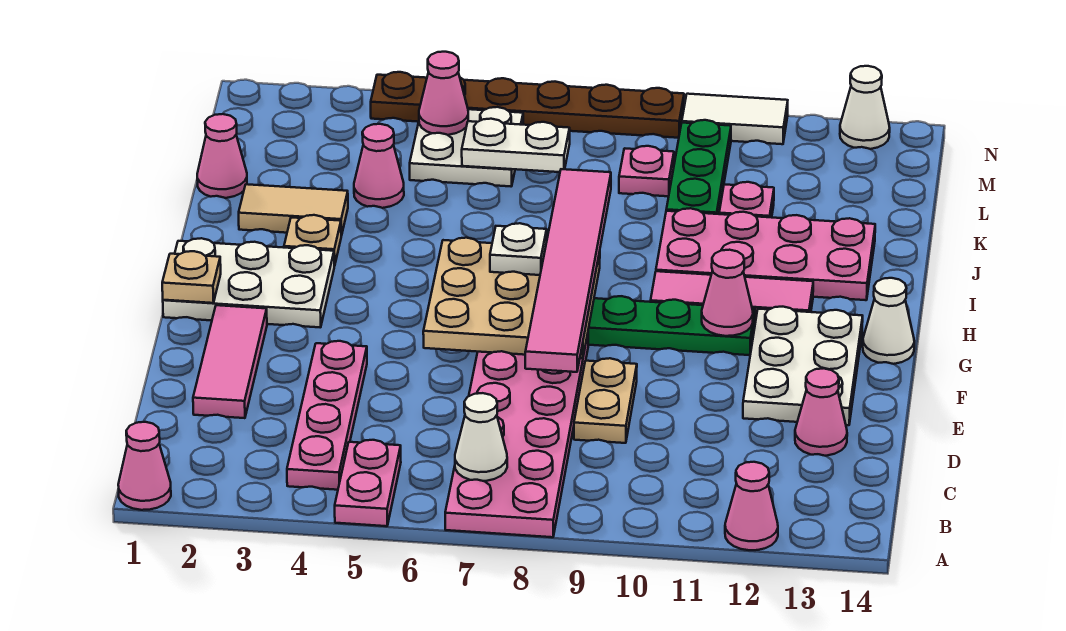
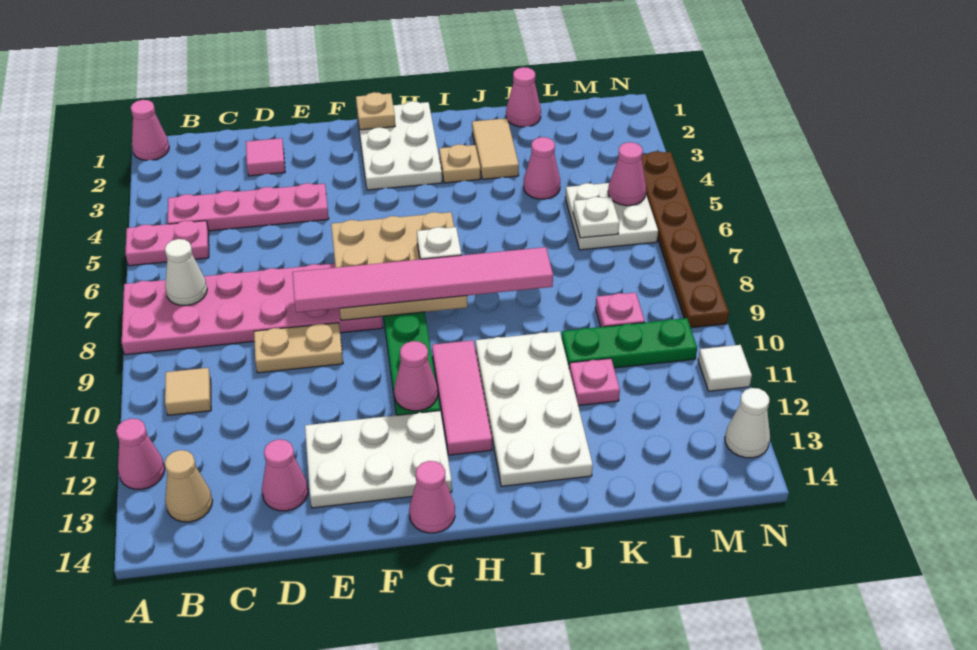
none -> tan tile B10 level 1
none -> tan cone B13 level 1
pink tile D2:F2 level 1 -> pink tile D2 level 1
white cone G14 level 1 -> pink cone G14 level 1
pink plate I10:J13 level 1 -> white plate I10:J13 level 1
white plate L6:L7 level 2 -> white plate L6 level 2
white tile N10:N11 level 1 -> white tile N11 level 1

